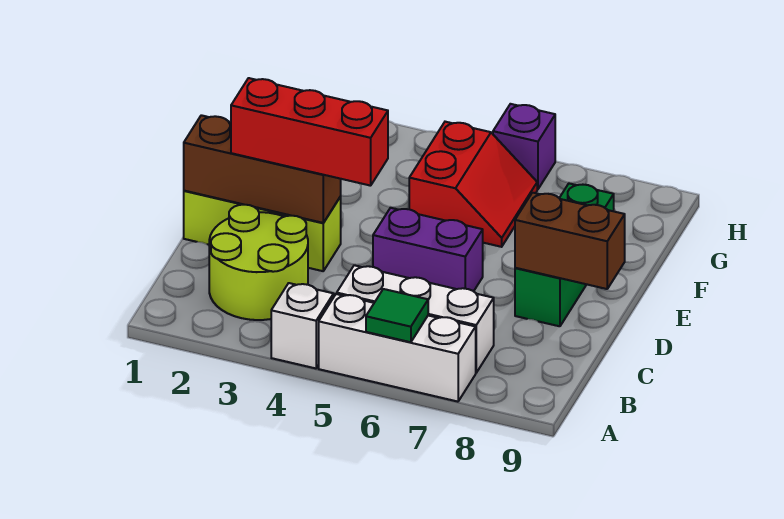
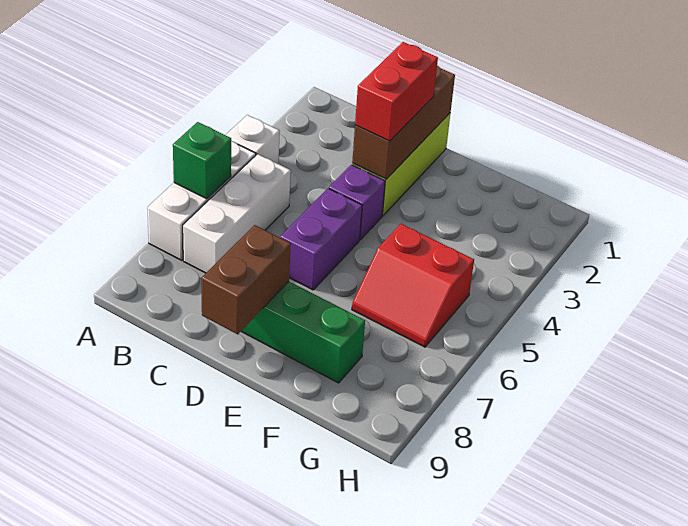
green tile A6 level 2 -> green brick A6 level 2
lime round brick B2:C3 level 1 -> none
red brick D2:D4 level 3 -> red brick D2:D3 level 3
purple brick H6 level 1 -> purple brick D4 level 1

